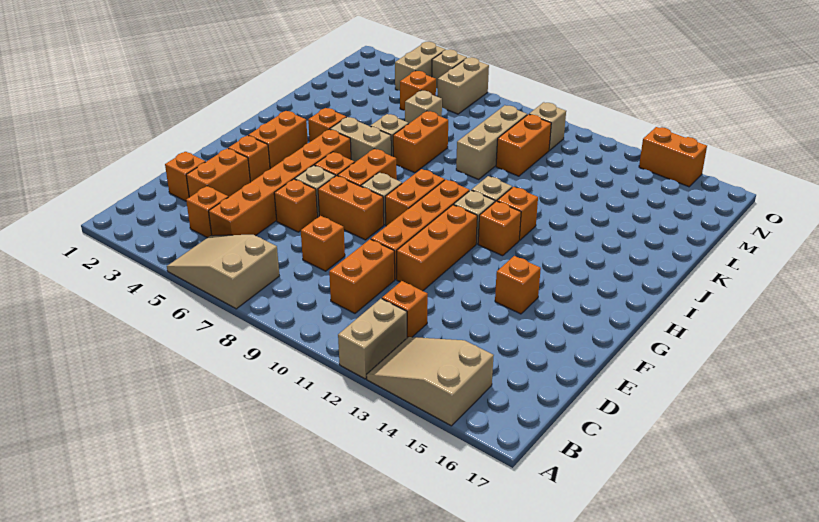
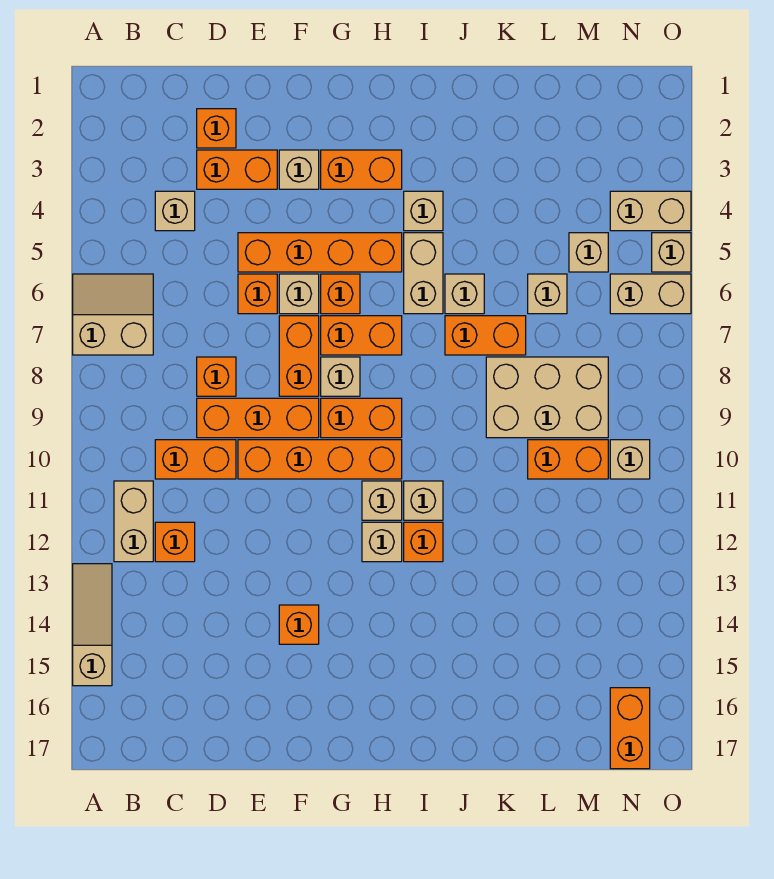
tan slope A5:B7 level 1 top 7 -> tan slope A6:B7 level 1 top 7
tan brick A12:B12 level 1 -> tan brick B11:B12 level 1
tan slope A13:B15 level 1 top 15 -> tan slope A13:A15 level 1 top 15
orange brick C4 level 1 -> tan brick C4 level 1
orange brick C5:H5 level 1 -> orange brick E5:H5 level 1
orange brick E11:G11 level 1 -> orange brick D9:F9 level 1
orange brick F3 level 1 -> tan brick F3 level 1
orange brick H12 level 1 -> tan brick H12 level 1
orange brick I4 level 1 -> tan brick I4 level 1
tan brick K9:M9 level 1 -> tan brick K8:M9 level 1
orange brick M5 level 1 -> tan brick M5 level 1
orange brick O14:O15 level 1 -> orange brick N16:N17 level 1

